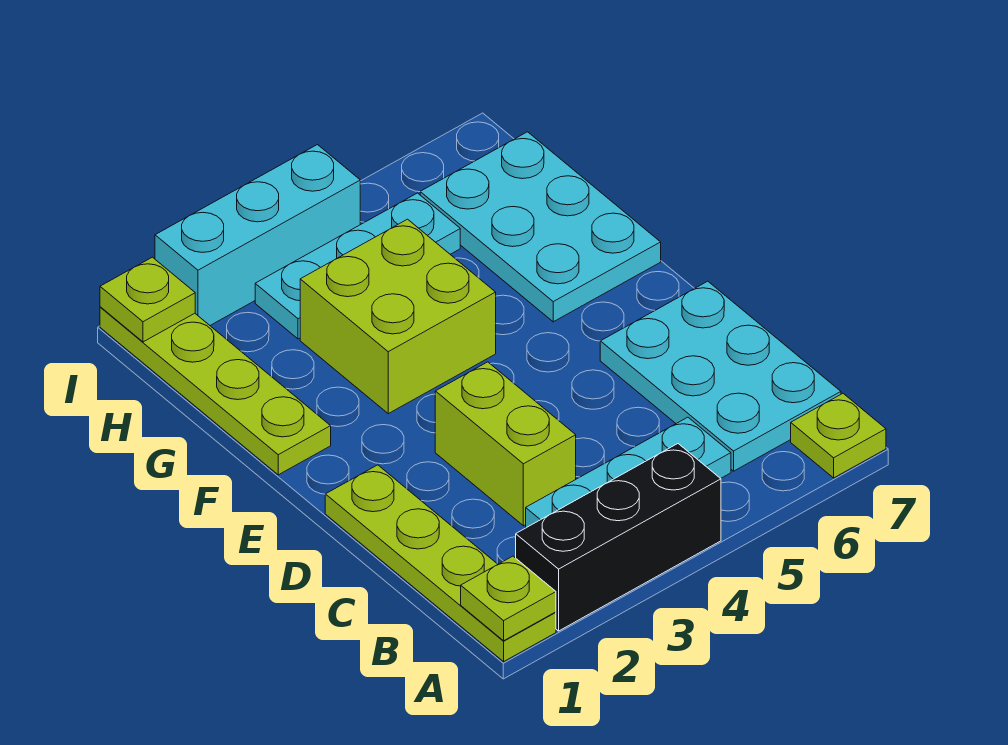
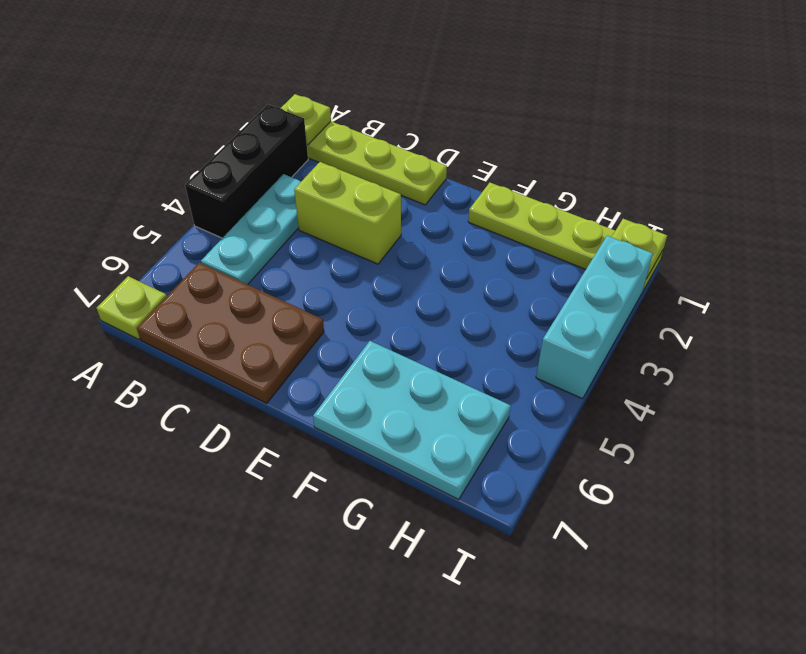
cyan plate B6:D7 level 1 -> brown plate B6:D7 level 1
lime brick F3:G4 level 1 -> none
cyan plate H3:H5 level 1 -> none

